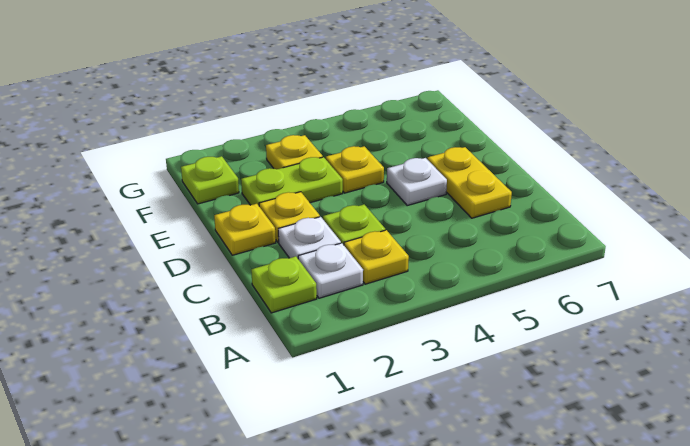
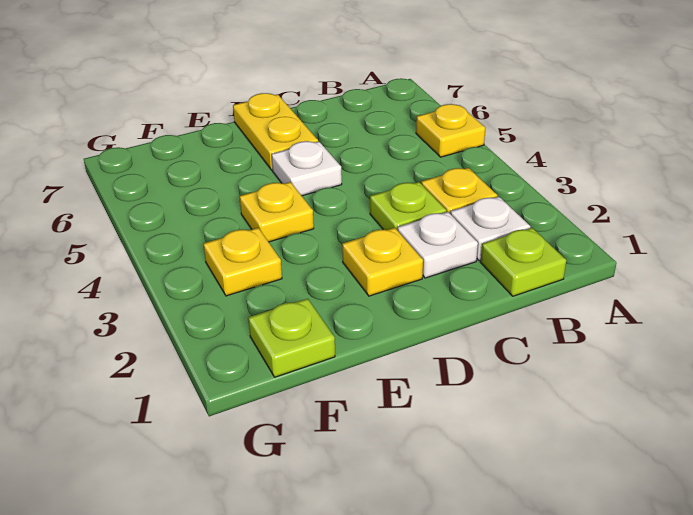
yellow plate C6:D6 level 1 -> yellow plate D6:D7 level 1
yellow plate D1 level 1 -> yellow plate A5 level 1
lime plate E2:E3 level 1 -> none

